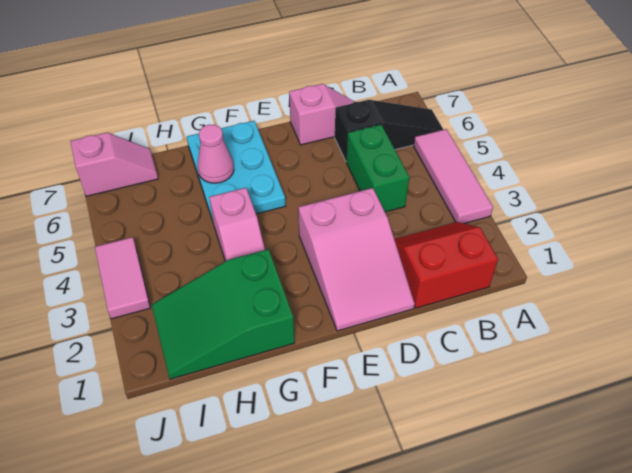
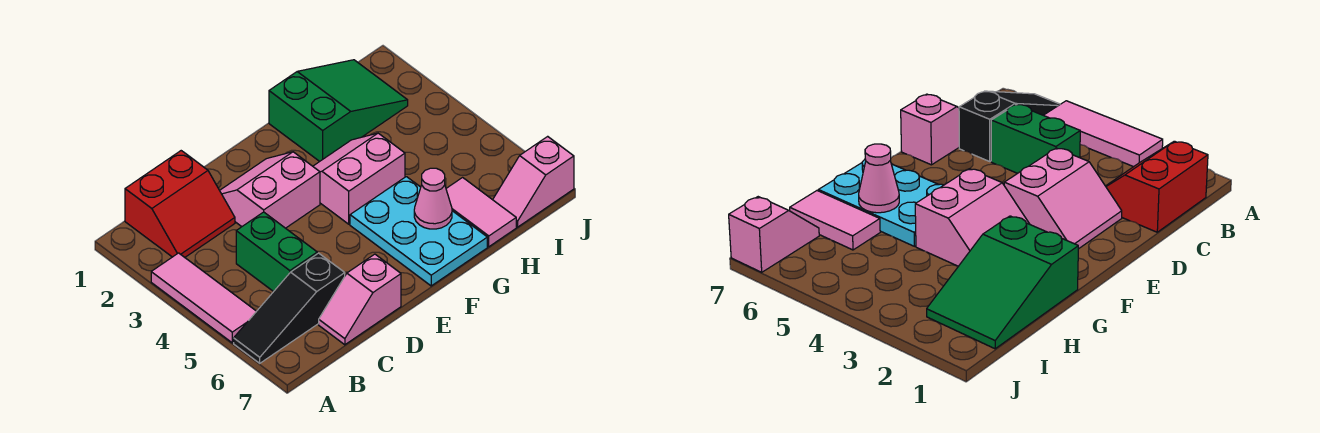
pink slope D1:E3 level 1 top 3 -> pink slope D2:E3 level 1 top 3
pink slope G3:G4 level 1 top 4 -> pink slope F3:G4 level 1 top 4
pink tile J3:J4 level 1 -> pink tile H6:H7 level 1

